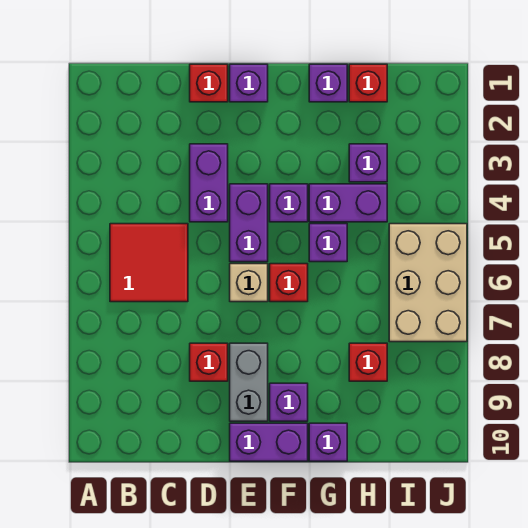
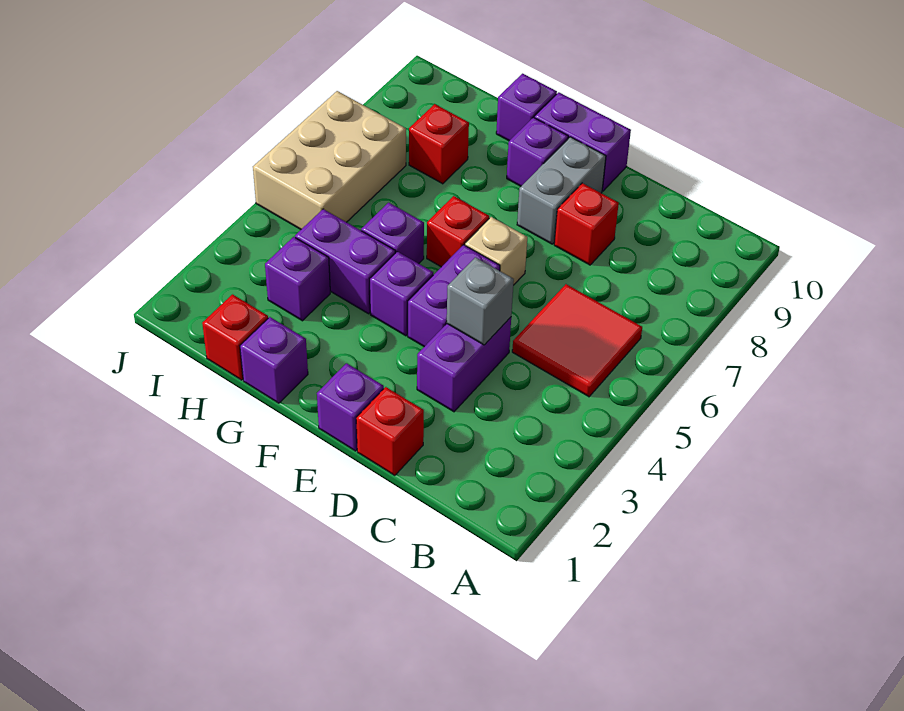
none -> grey brick D4 level 2

